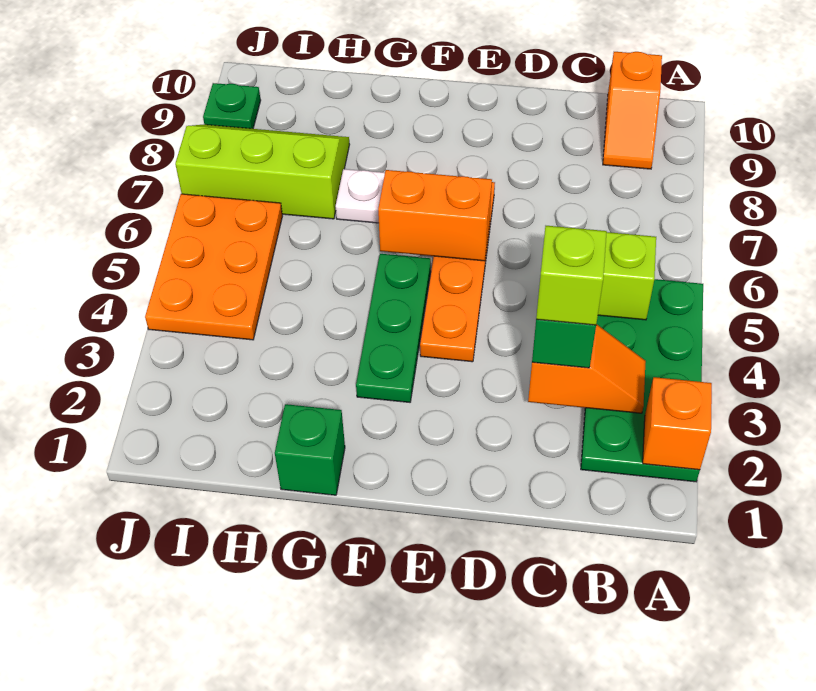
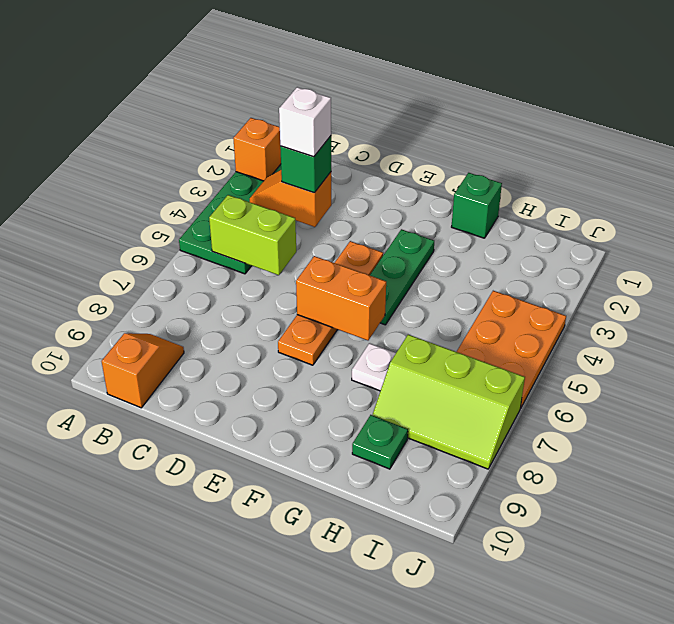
lime brick C3 level 4 -> white brick C3 level 4
green plate J9 level 1 -> green plate H9 level 1

